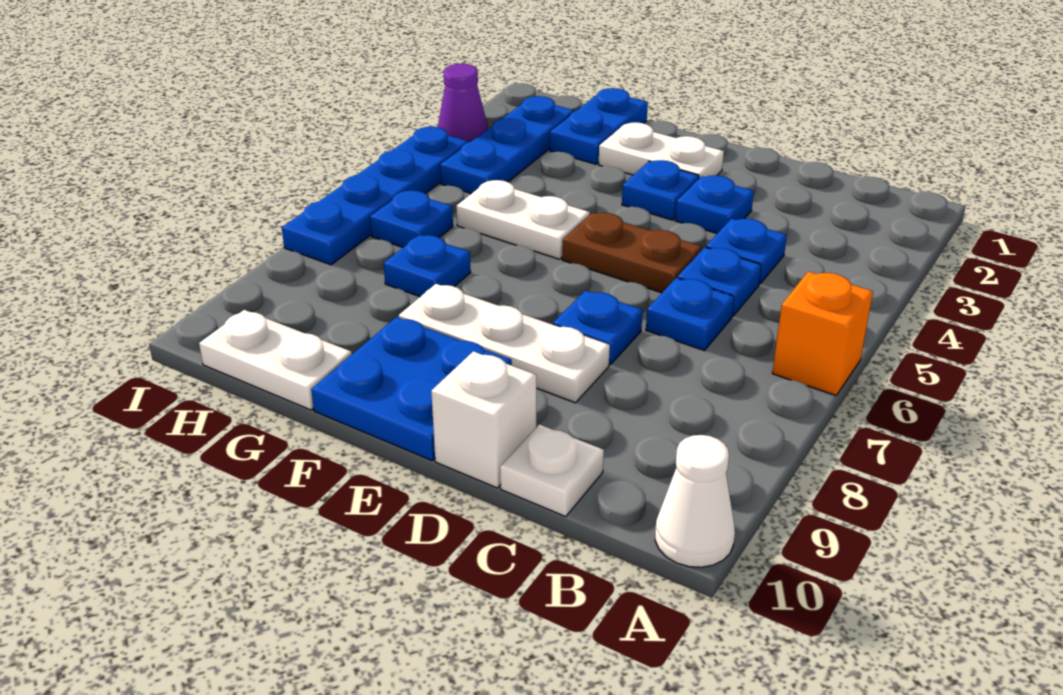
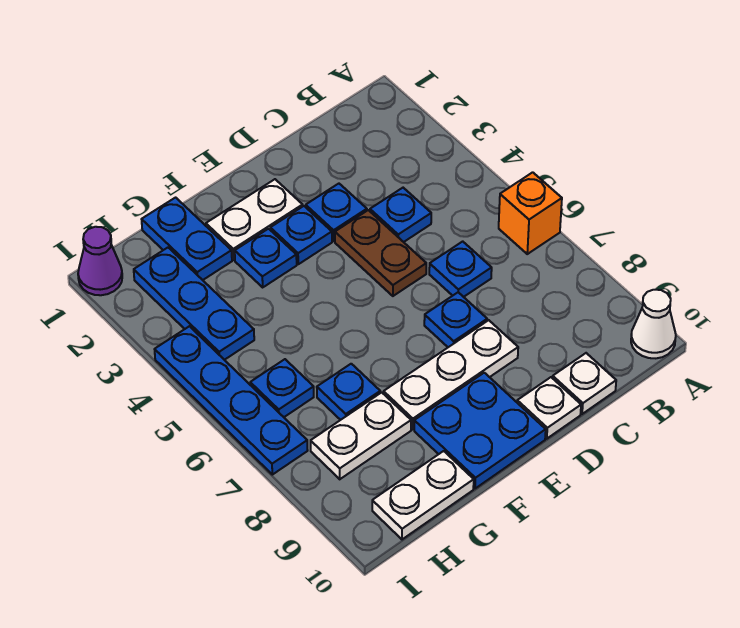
blue plate C5 level 1 -> blue plate F3 level 1
brown plate D5:E5 level 1 -> brown plate D4:D5 level 1
white brick D10 level 1 -> white plate D10 level 1
white plate F5:G5 level 1 -> white plate G8:H8 level 1
purple cone I3 level 1 -> purple cone I1 level 1

